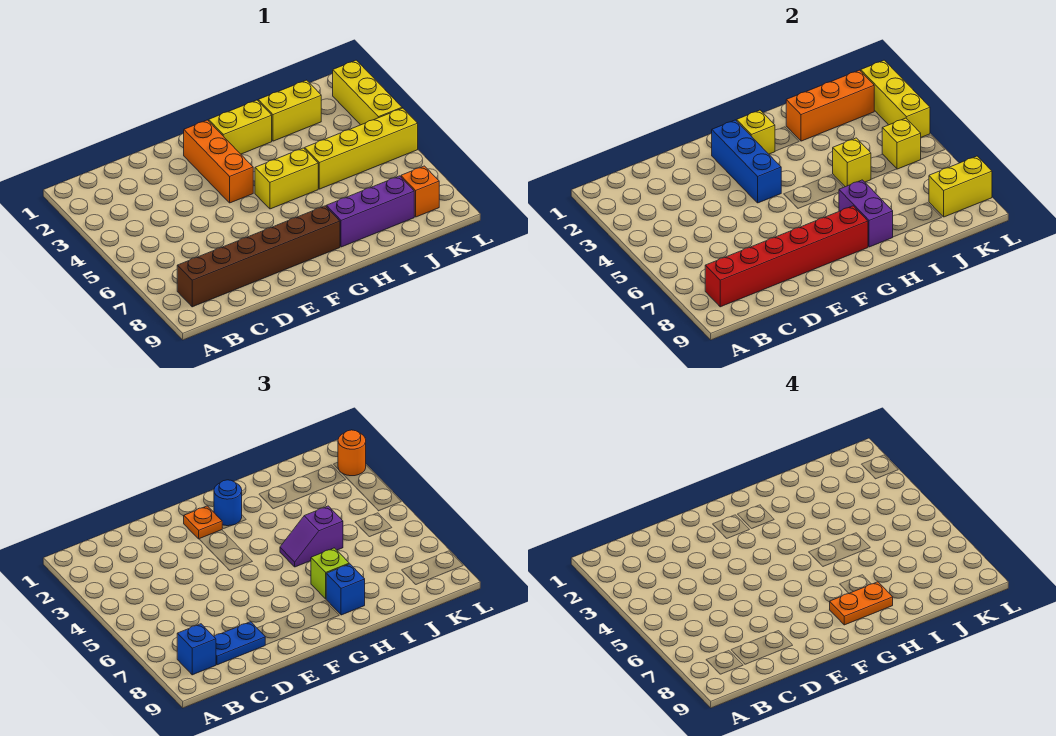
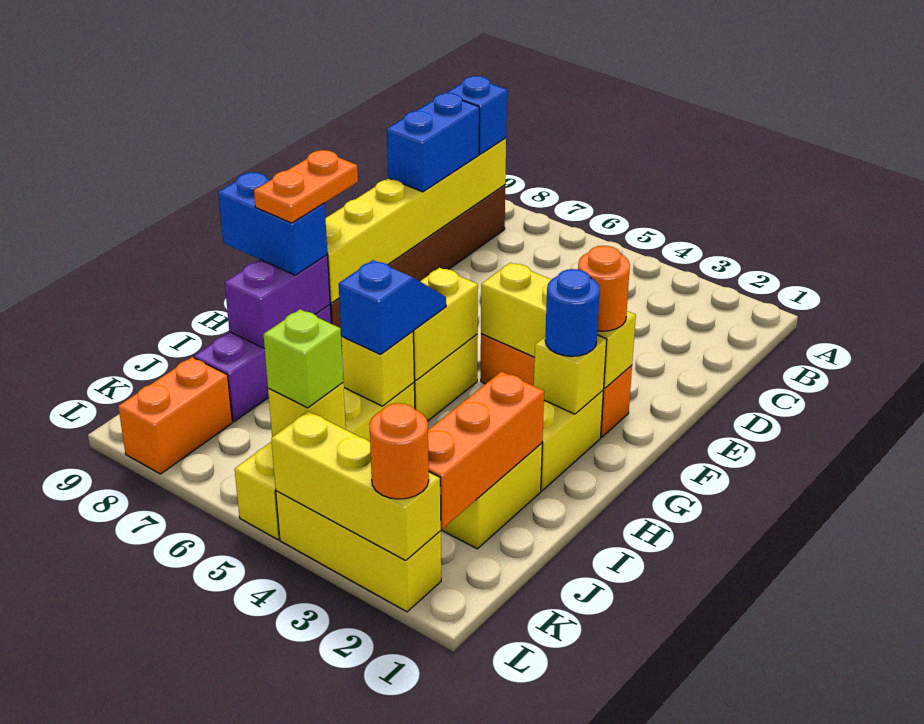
red brick B8:G8 level 2 -> yellow brick B8:G8 level 2
blue plate C8:D8 level 3 -> blue brick C8:D8 level 3
blue brick F2:F4 level 2 -> yellow brick F2:F4 level 2
orange plate F2 level 3 -> orange round brick F2 level 3
purple slope H5:I5 level 3 top I -> blue slope H5:I5 level 3 top I
purple brick H7:H8 level 2 -> purple brick H8:I8 level 2
lime brick H7 level 3 -> lime brick K5 level 3
blue brick H8 level 3 -> blue brick H8:H9 level 3
orange brick K8 level 1 -> orange brick K8:L8 level 1
yellow brick K8:L8 level 2 -> yellow brick G5:H5 level 2

